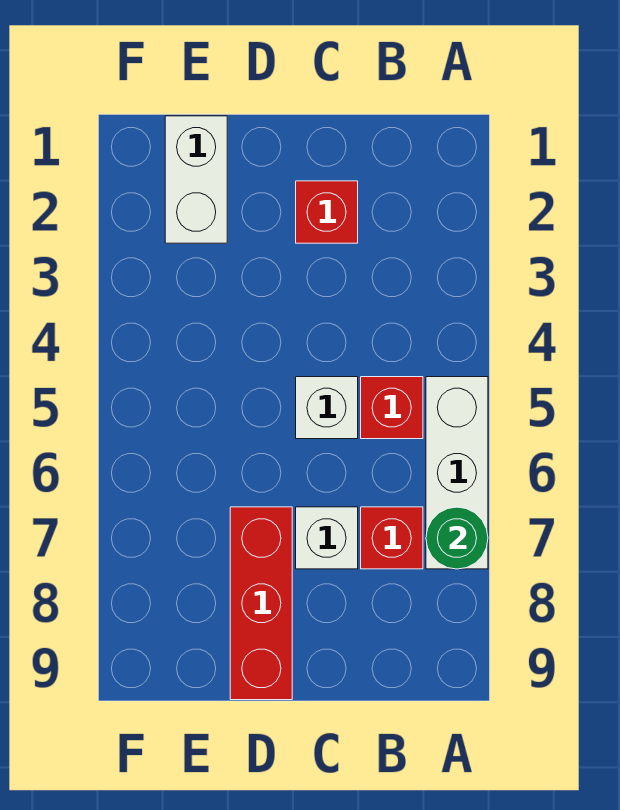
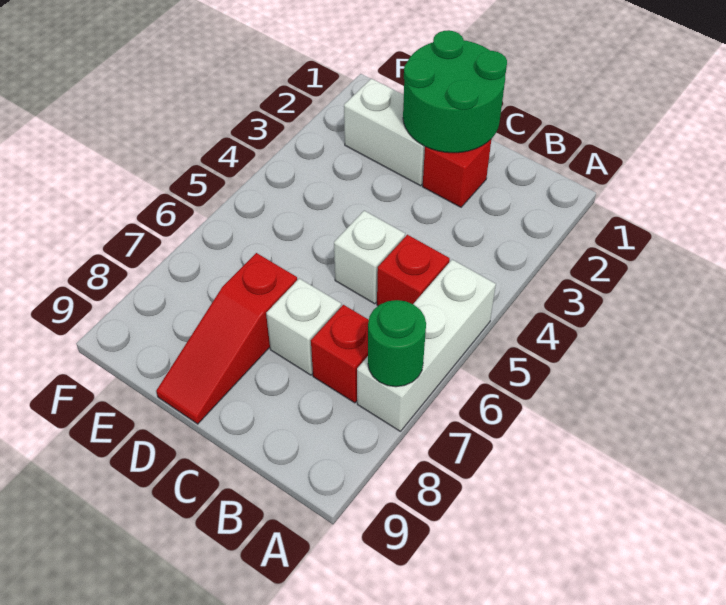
none -> green round brick C1:D2 level 2
red brick D7:D9 level 1 -> red slope D7:D9 level 1 top 7
white brick E1:E2 level 1 -> white brick D2:E2 level 1

